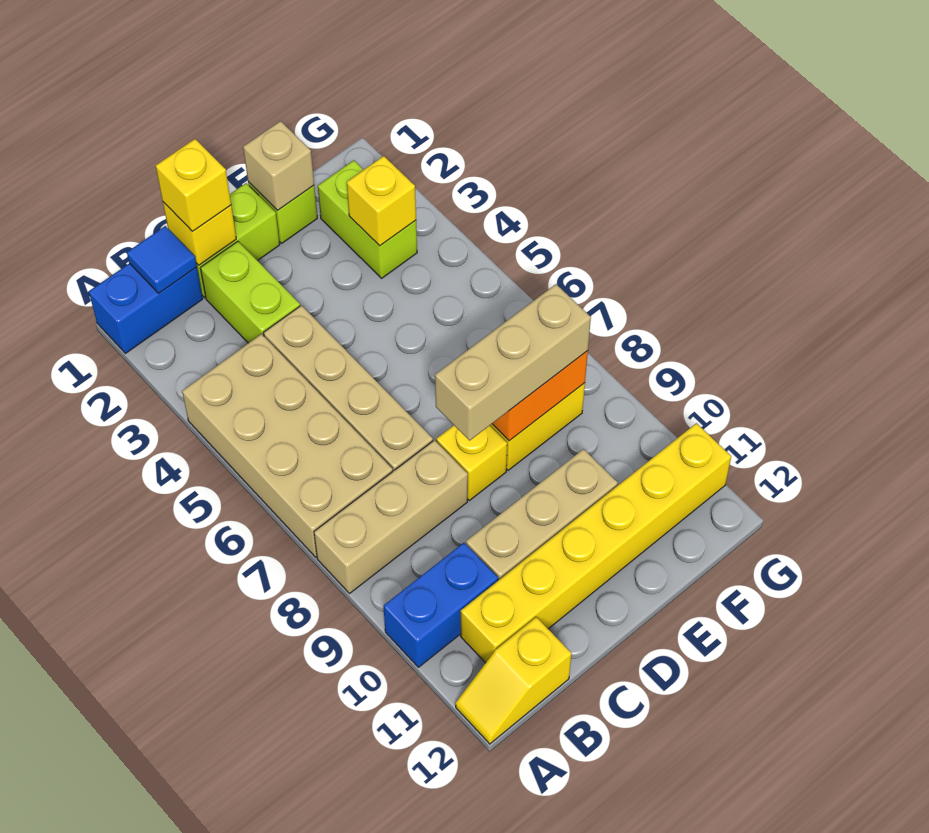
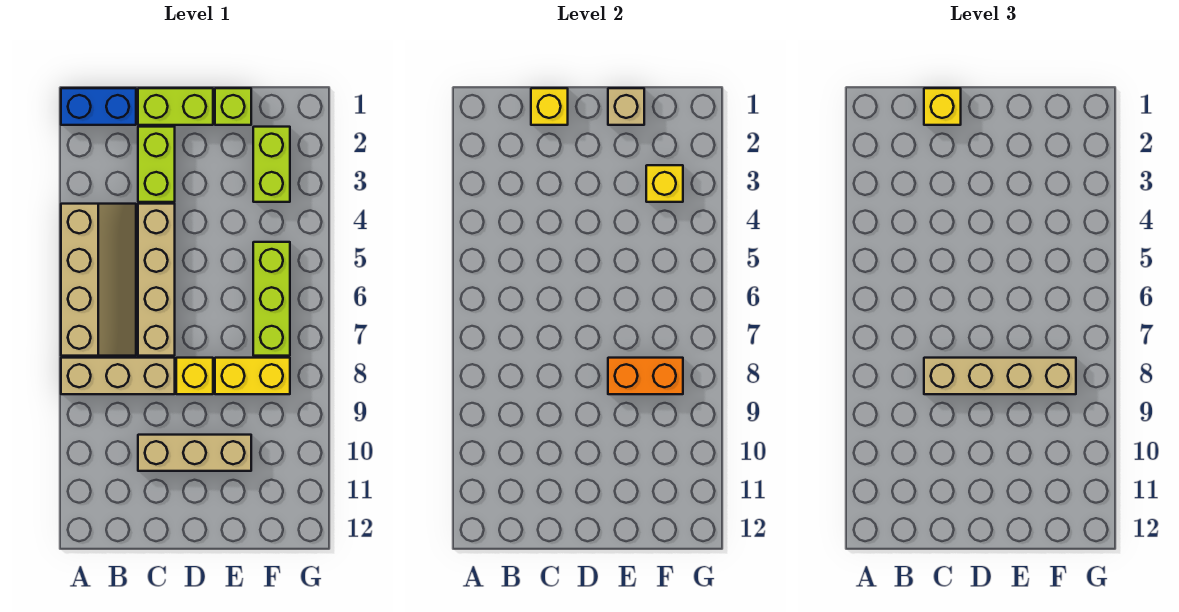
tan brick A4:B7 level 1 -> tan slope A4:B7 level 1 top A
blue brick A10:B10 level 1 -> none
yellow slope A12:B12 level 1 top B -> none
blue tile B1 level 2 -> none
yellow brick B11:G11 level 1 -> none
tan brick D8:F8 level 3 -> tan brick C8:F8 level 3
none -> lime brick F5:F7 level 1

